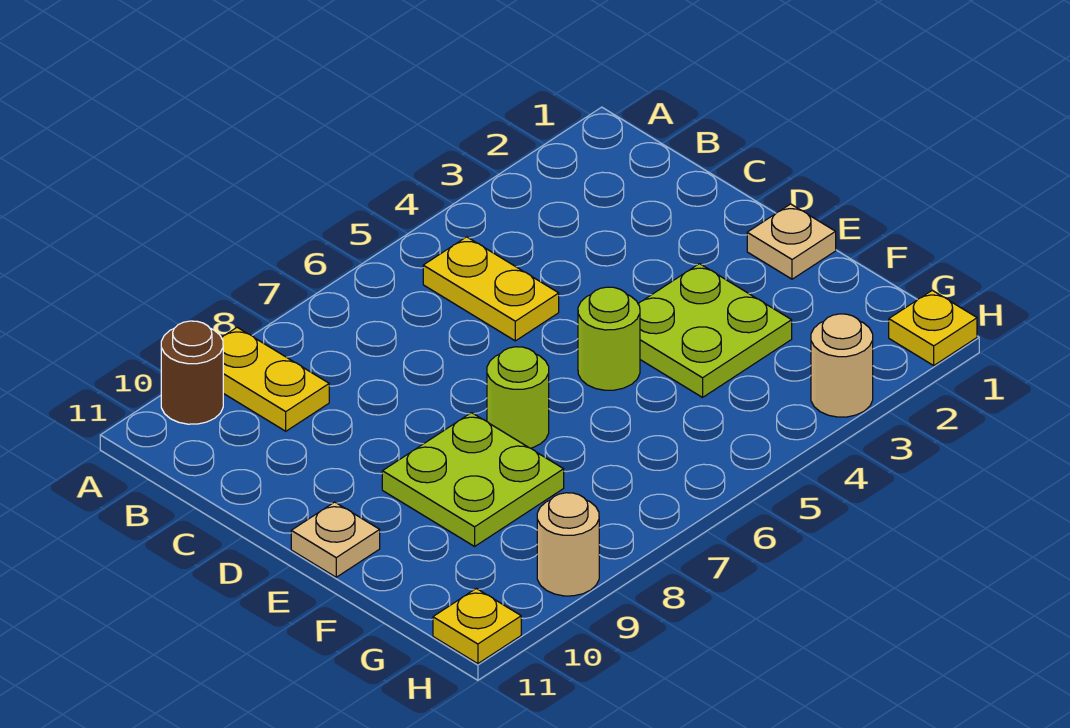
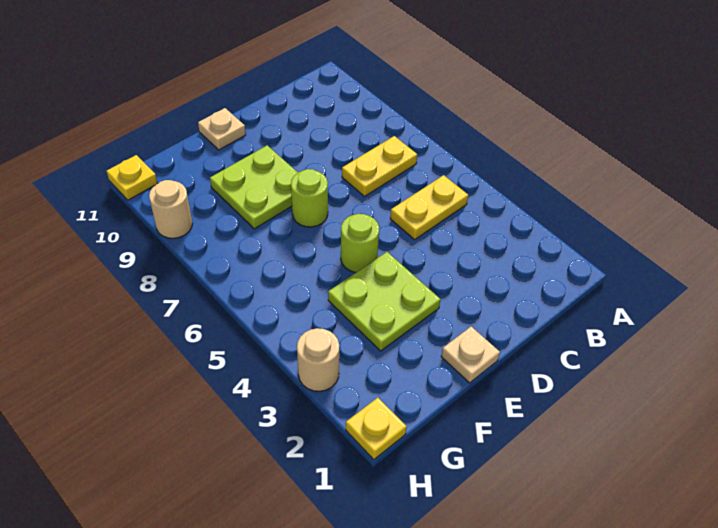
yellow plate A9:B9 level 1 -> yellow plate B7:C7 level 1
brown round brick A10 level 1 -> none

